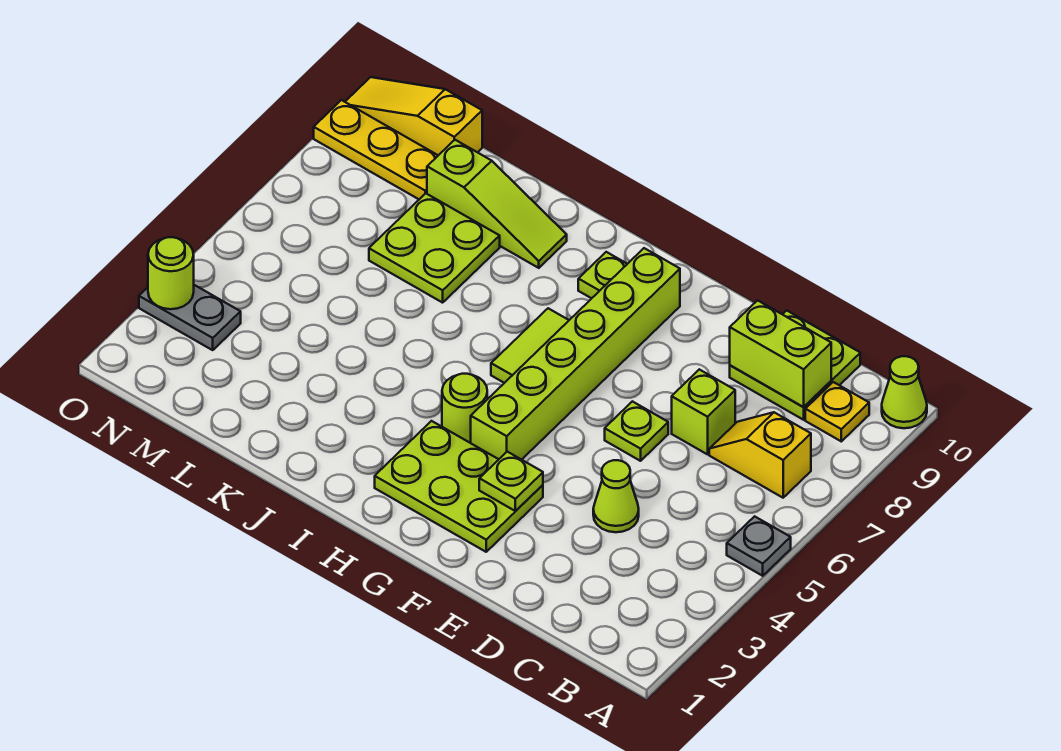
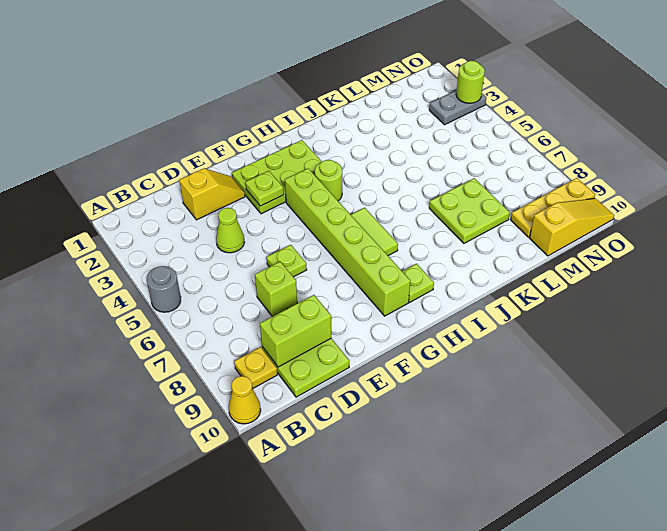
grey plate A5 level 1 -> grey round brick A5 level 1
lime cone A10 level 1 -> yellow cone A10 level 1
yellow slope B7:C7 level 1 top B -> yellow slope D2:E2 level 1 top D
lime slope J9:L9 level 1 top L -> none

